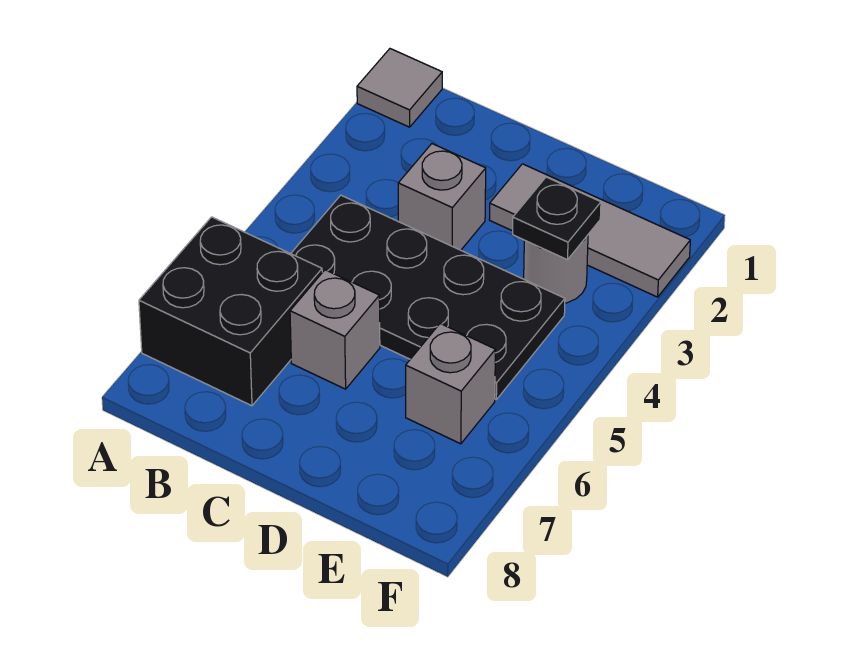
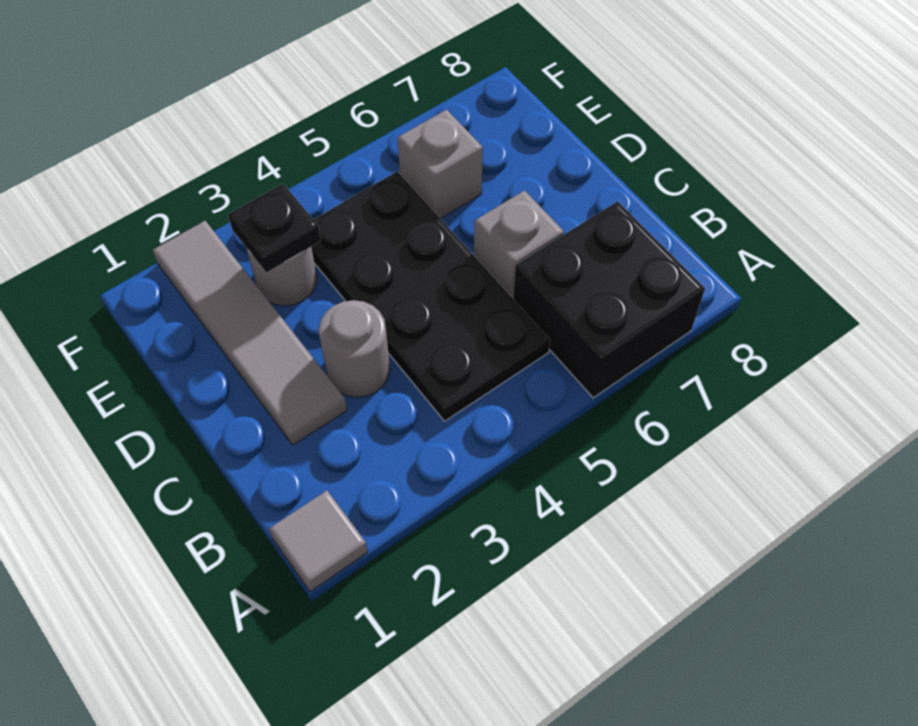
grey brick C3 level 1 -> grey round brick C3 level 1
grey tile D2:F2 level 1 -> grey tile C2:F2 level 1

